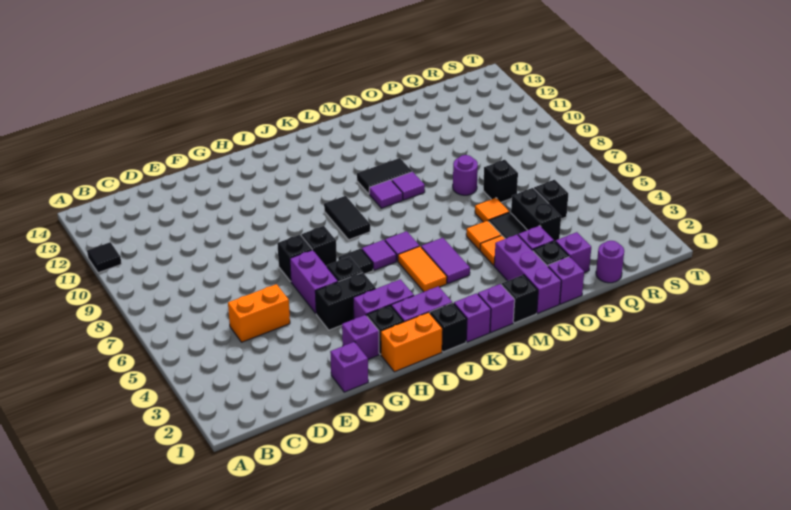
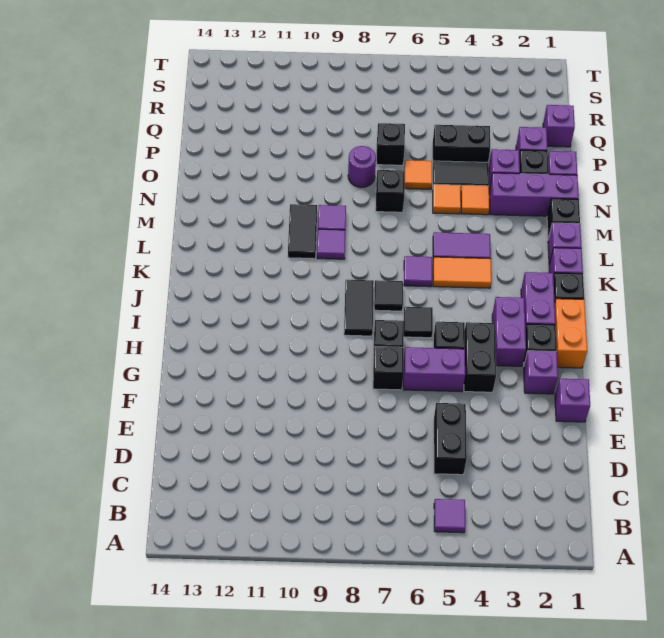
black tile A11 level 1 -> black tile J7 level 1
orange brick D5:E5 level 1 -> black brick D5:E5 level 1
purple tile J6 level 1 -> purple tile B5 level 1
black tile J8:J9 level 1 -> black tile I8:J8 level 1
purple round brick Q1 level 1 -> purple brick Q1 level 1
black brick Q5 level 1 -> black brick N7 level 1

